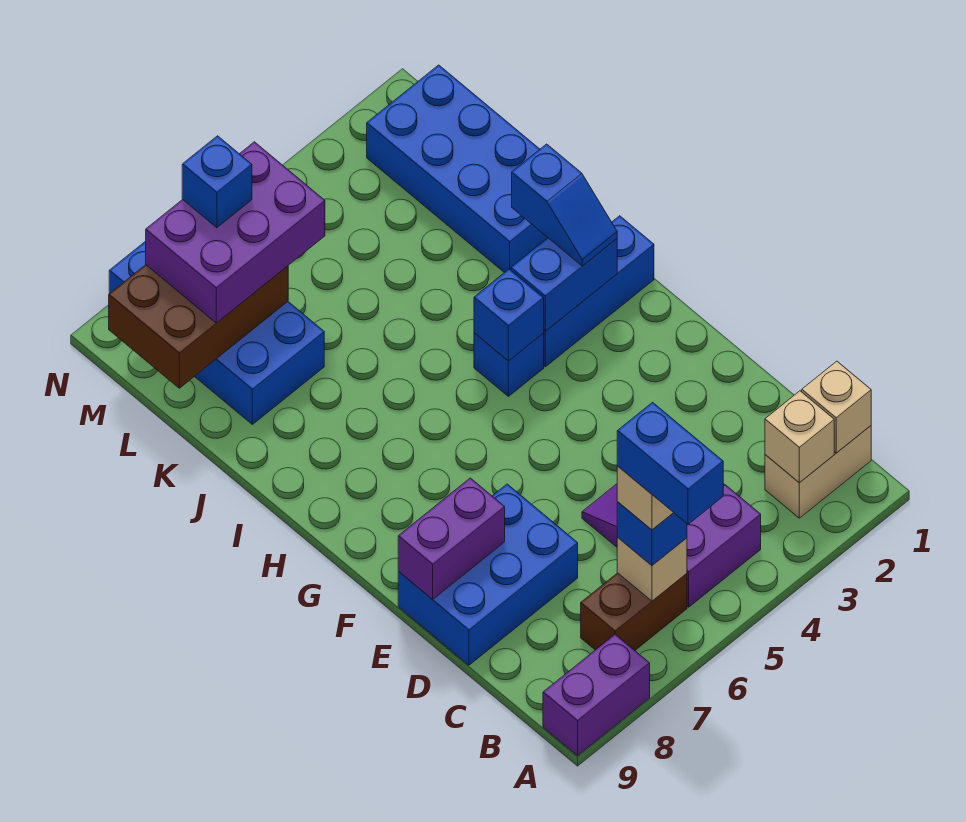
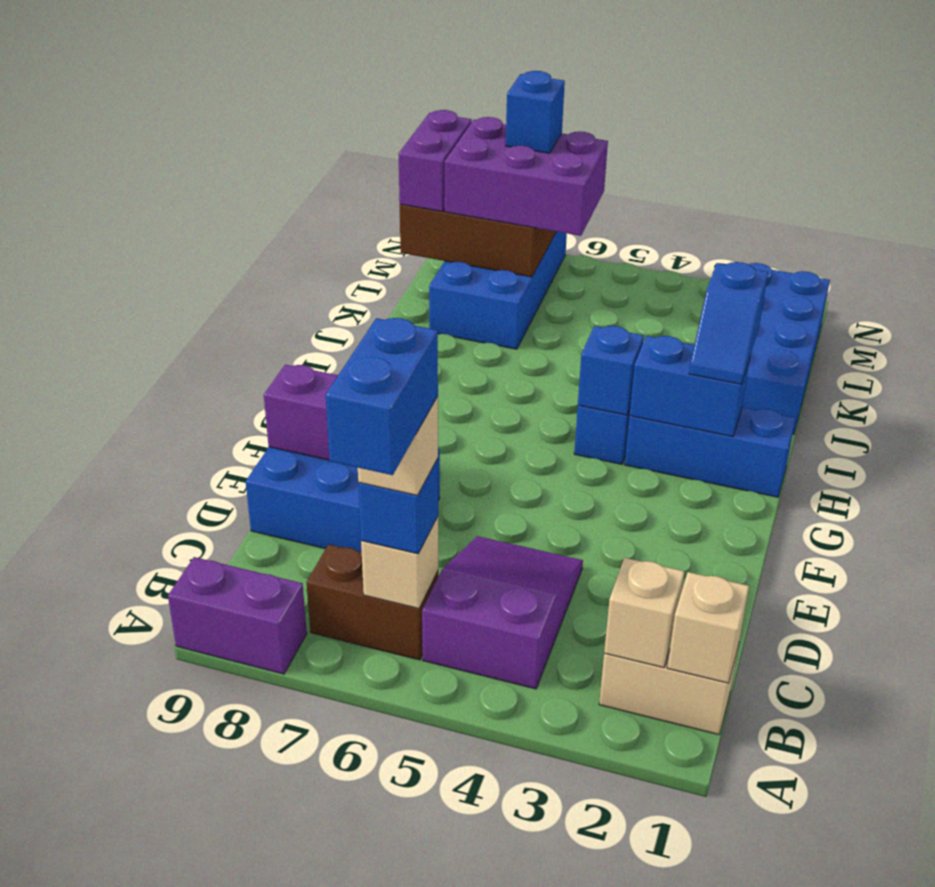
none -> purple brick L9:M9 level 3

